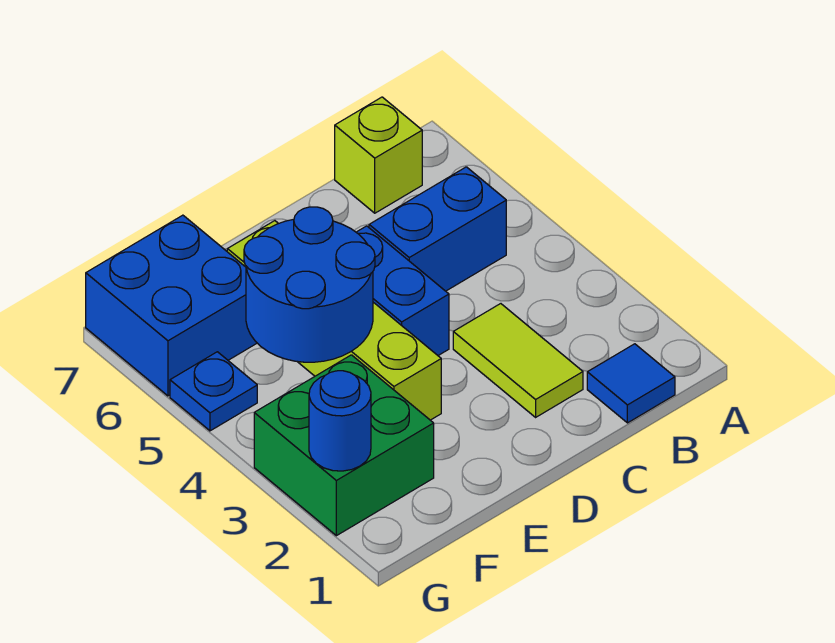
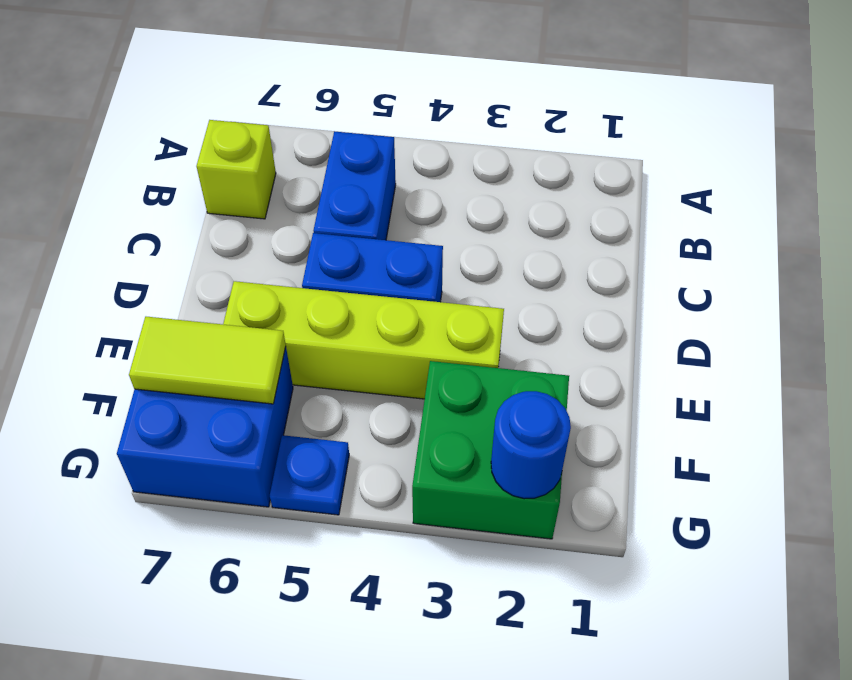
blue tile B1 level 1 -> none
lime tile C2:C3 level 1 -> lime tile F6:F7 level 2
blue round brick E4:F5 level 2 -> none

